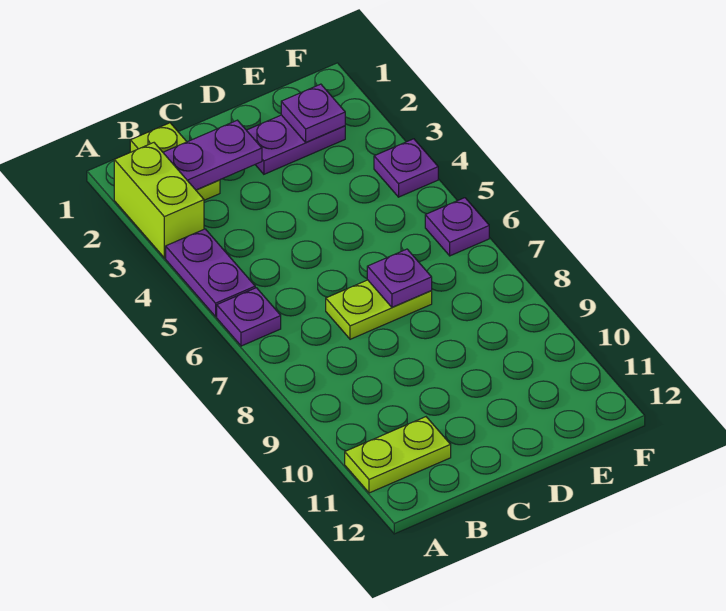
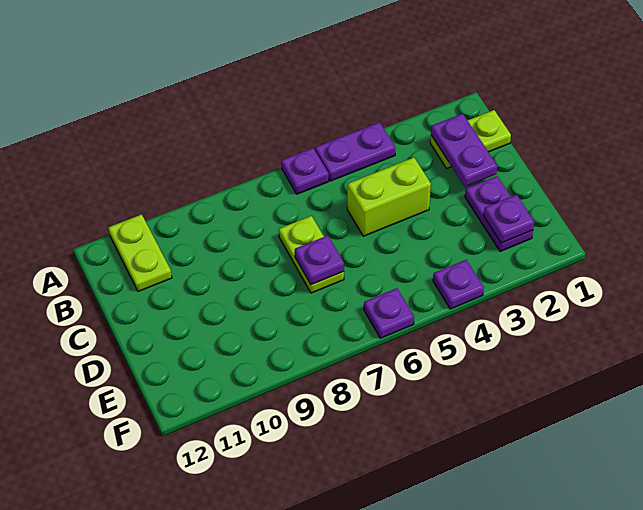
lime brick A2:A3 level 1 -> lime brick C4:C5 level 1

